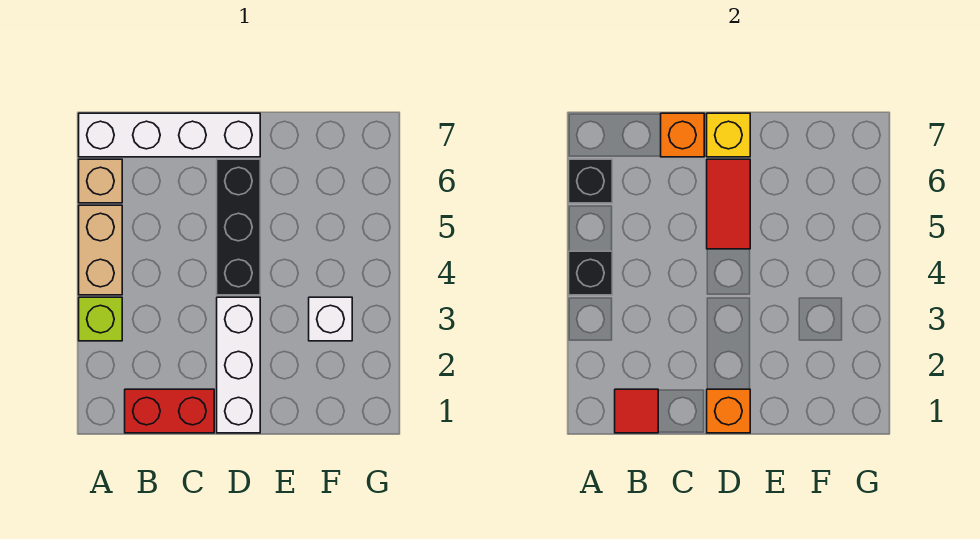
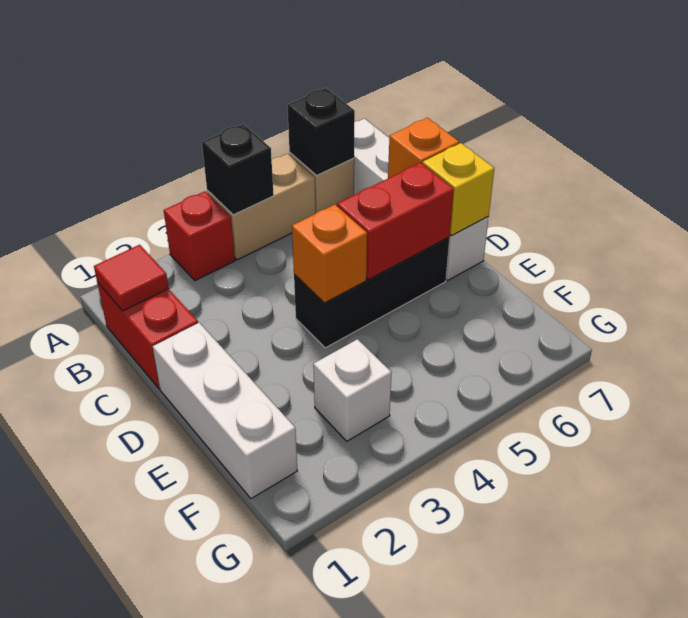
lime brick A3 level 1 -> red brick A3 level 1
white brick D1:D3 level 1 -> white brick D1:F1 level 1
orange brick D1 level 2 -> orange brick D4 level 2
red tile D5:D6 level 2 -> red brick D5:D6 level 2

